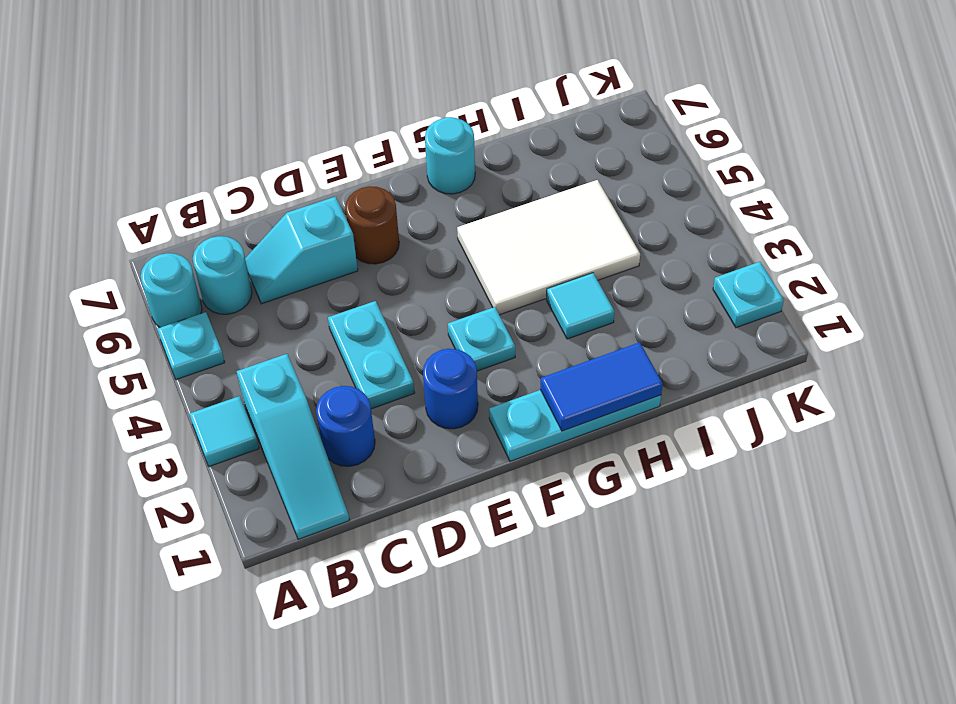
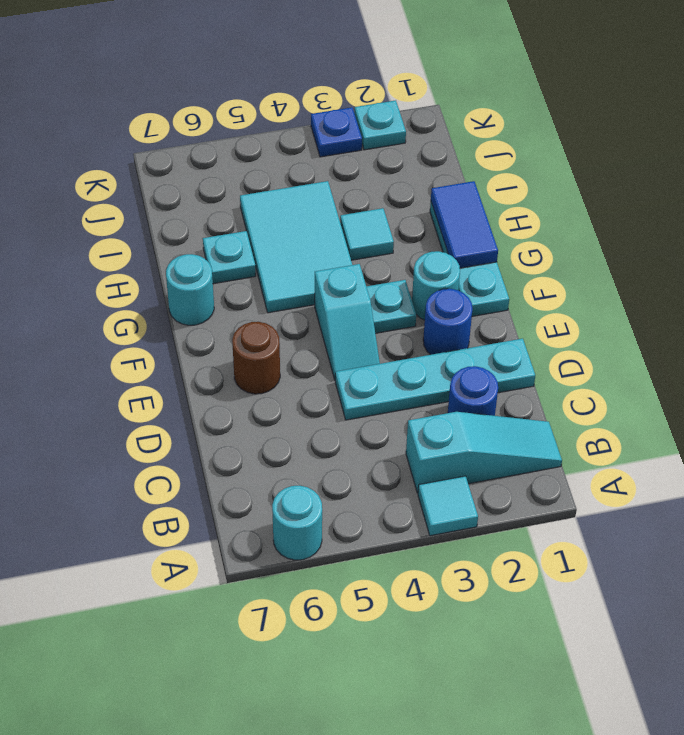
cyan plate A5 level 1 -> cyan plate H6 level 1
cyan round brick B6 level 1 -> cyan round brick F2 level 1
cyan slope C6:D6 level 1 top D -> cyan slope E4:F4 level 1 top F
cyan plate D3:D4 level 1 -> cyan plate D1:D4 level 1
white tile G4:I5 level 1 -> cyan tile G4:I5 level 1
none -> blue plate K3 level 1

